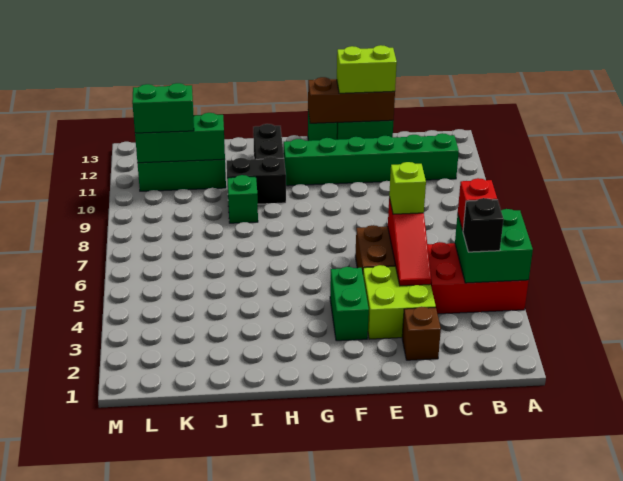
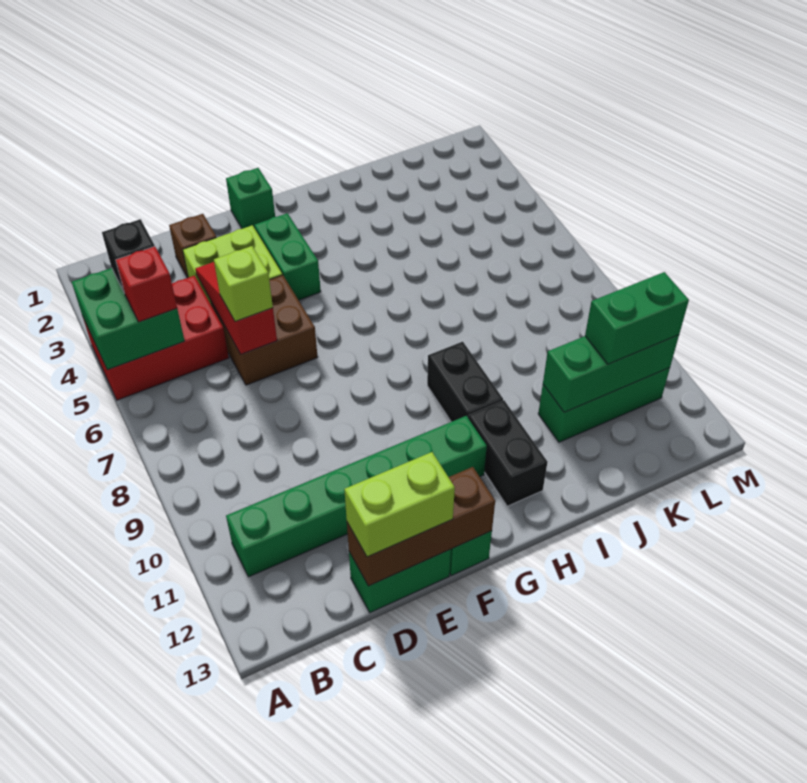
black brick H10:I10 level 1 -> black brick H9:H10 level 1
green brick I9 level 1 -> green brick F1 level 1

